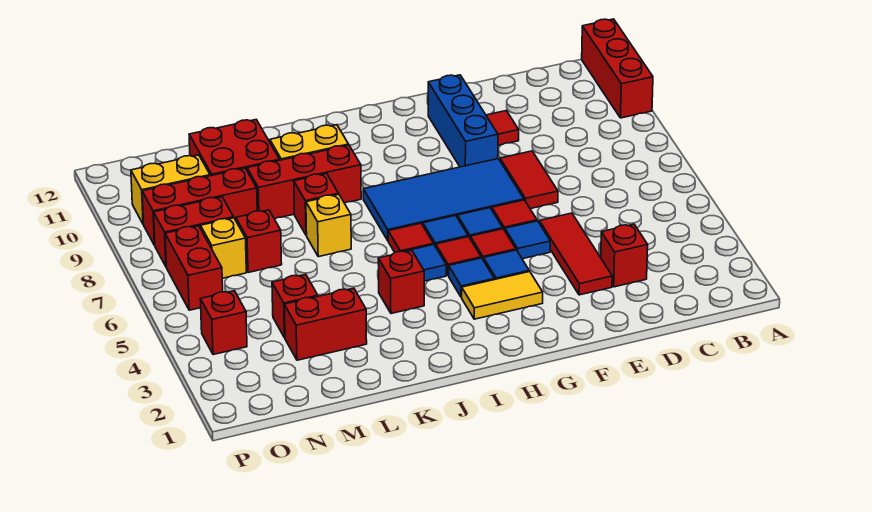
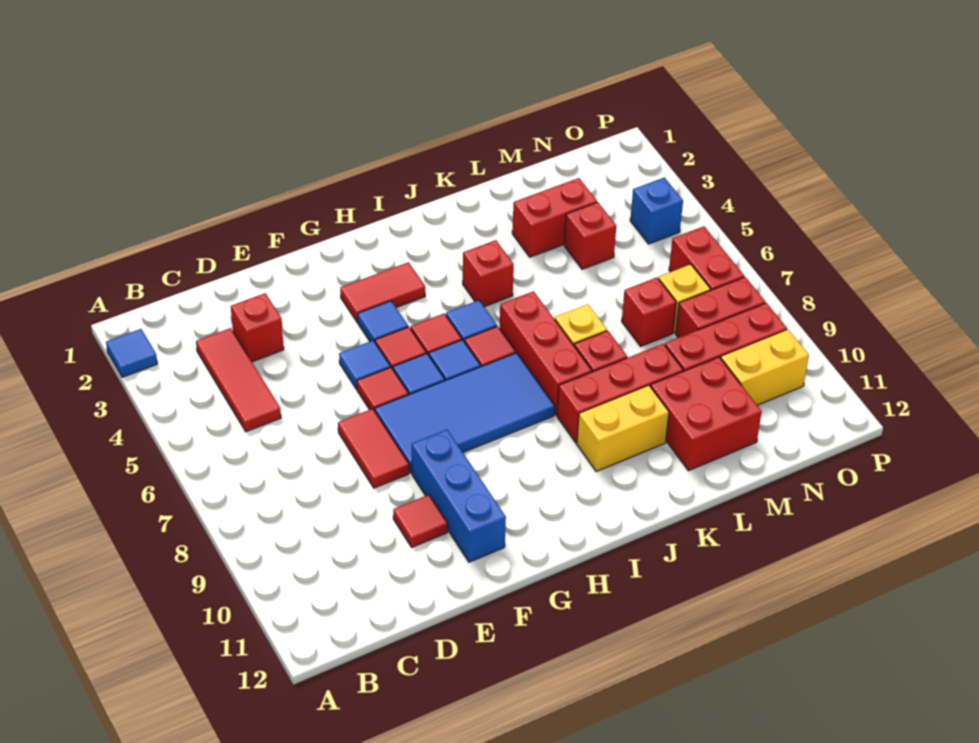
red brick A10:A12 level 1 -> red brick J6:J8 level 1
red tile E3:E5 level 1 -> red tile C3:C5 level 1
yellow tile G3:H3 level 1 -> red tile G3:H3 level 1
blue tile H4 level 1 -> blue tile A2 level 1
red brick O4 level 1 -> blue brick O4 level 1

